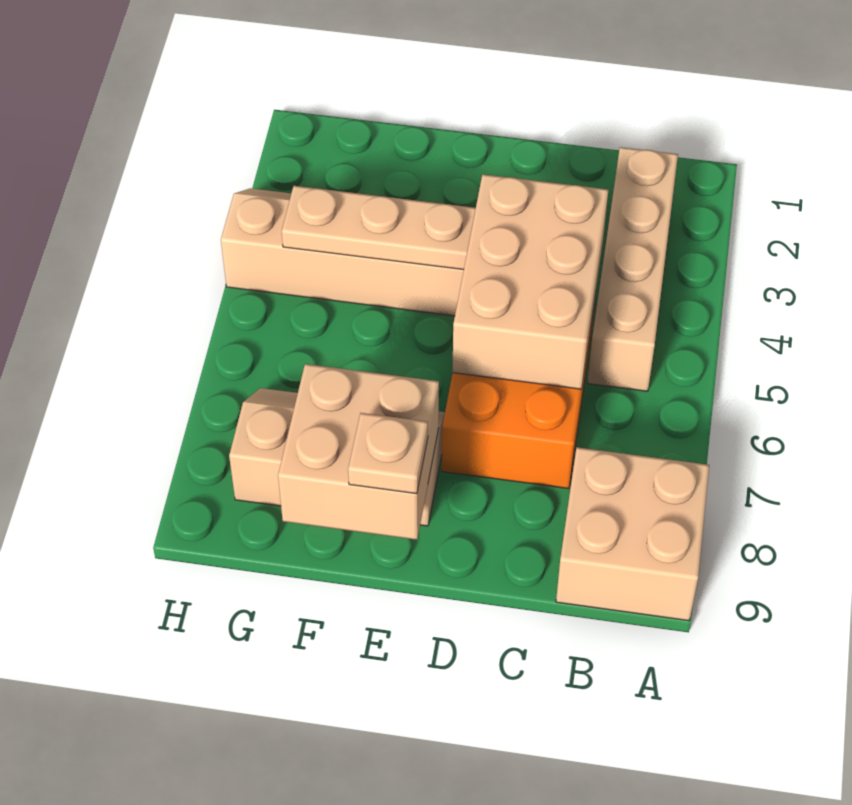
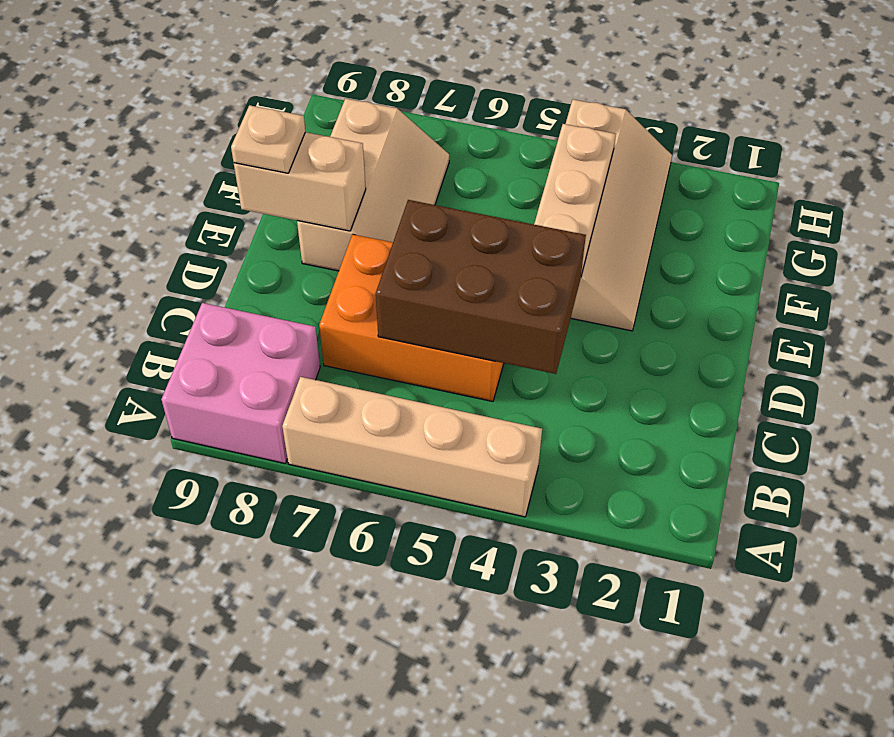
tan brick A8:B9 level 1 -> pink brick A8:B9 level 1
tan brick B2:B5 level 1 -> tan brick A4:A7 level 1
tan brick C4:D6 level 2 -> brown brick C4:D6 level 2
tan brick E8:F9 level 2 -> tan brick E8:E9 level 2

